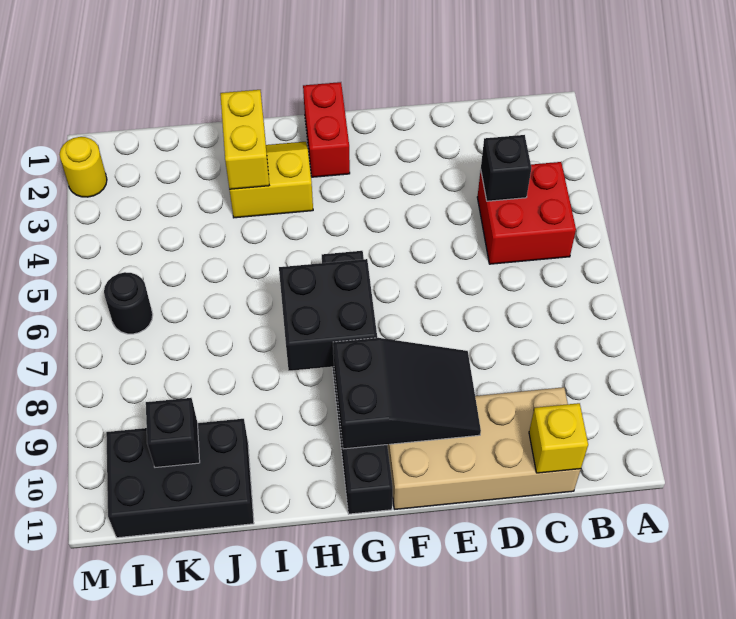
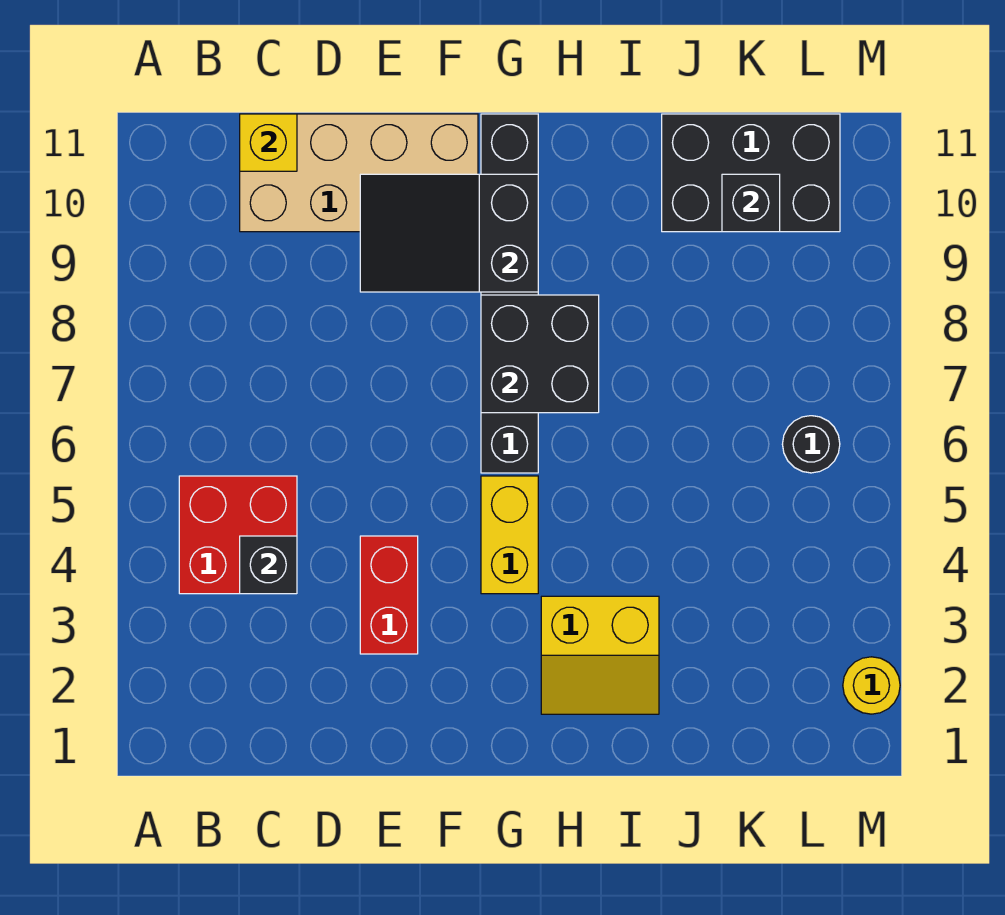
red brick G1:G2 level 1 -> red brick E3:E4 level 1
yellow brick I2:I3 level 2 -> yellow brick G4:G5 level 1

